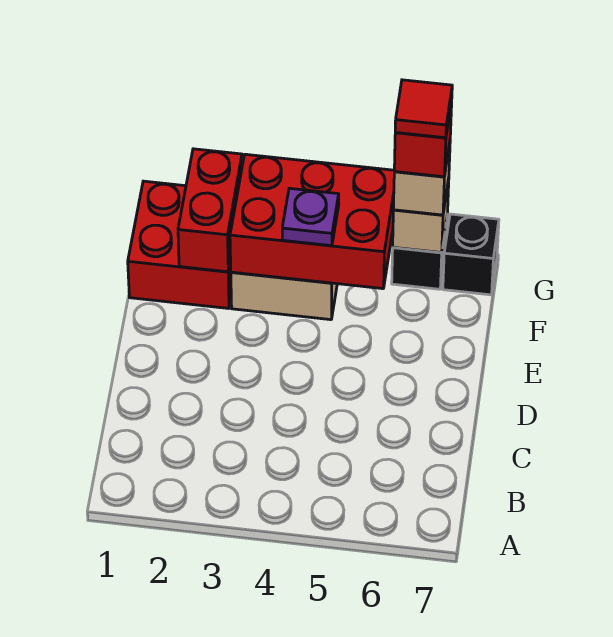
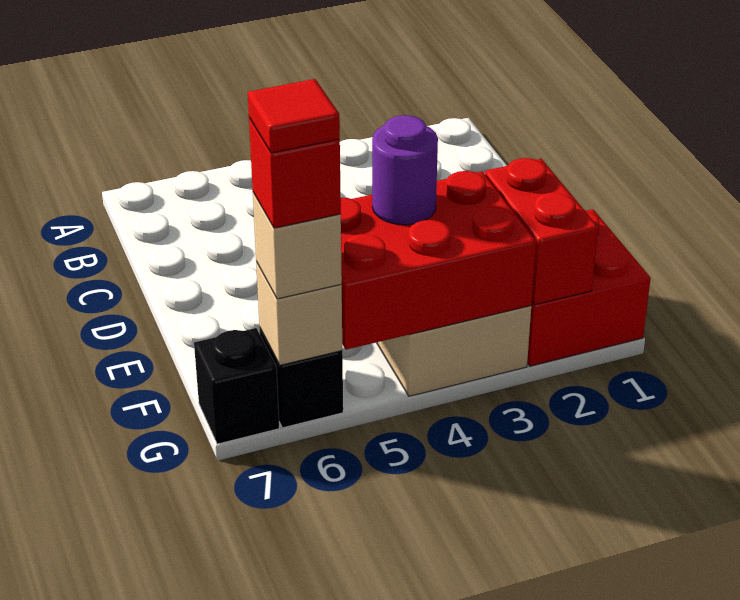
purple plate F4 level 3 -> purple round brick F4 level 3

